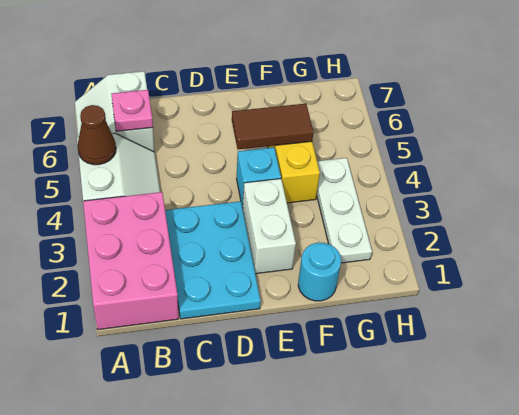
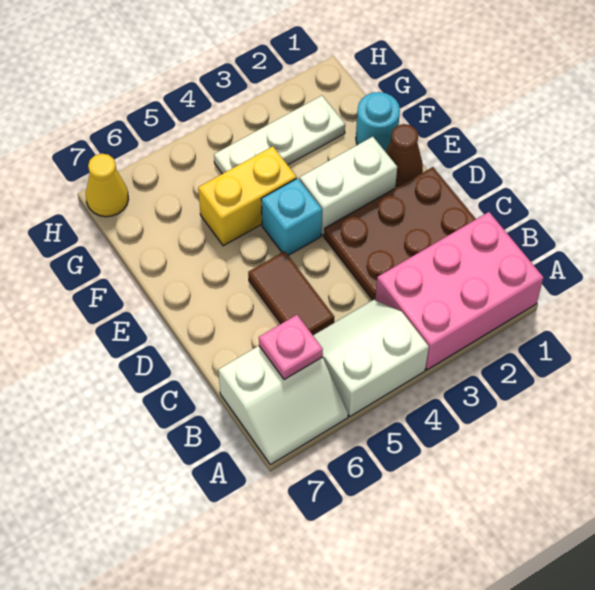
brown cone A5 level 2 -> brown cone E1 level 1
cyan plate C1:D3 level 1 -> brown plate C1:D3 level 1
brown tile E5:F5 level 2 -> brown tile C5:D5 level 1
none -> yellow cone H7 level 1

